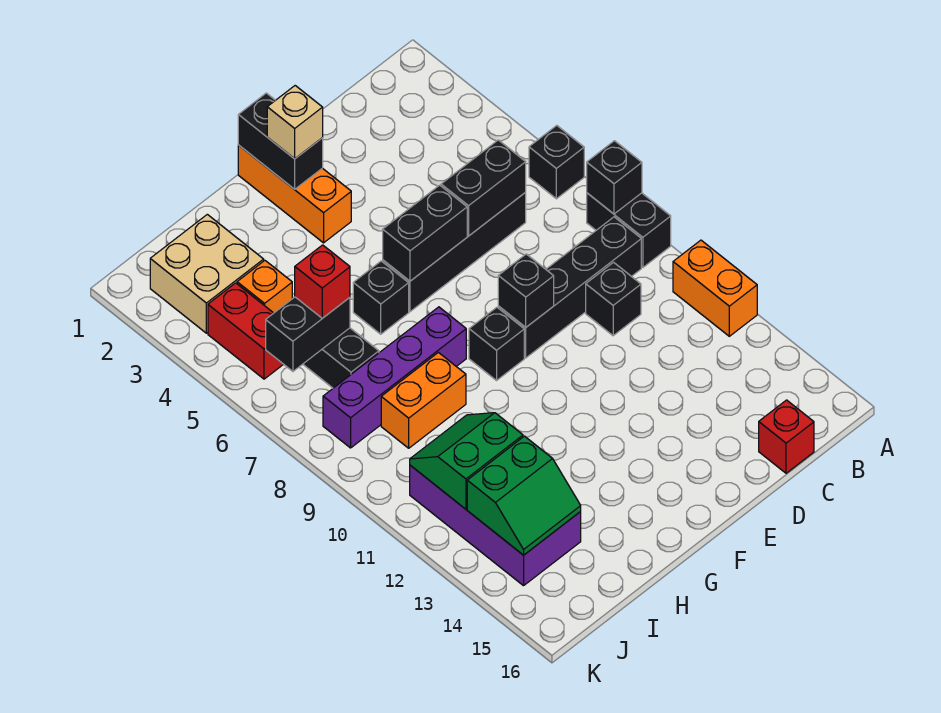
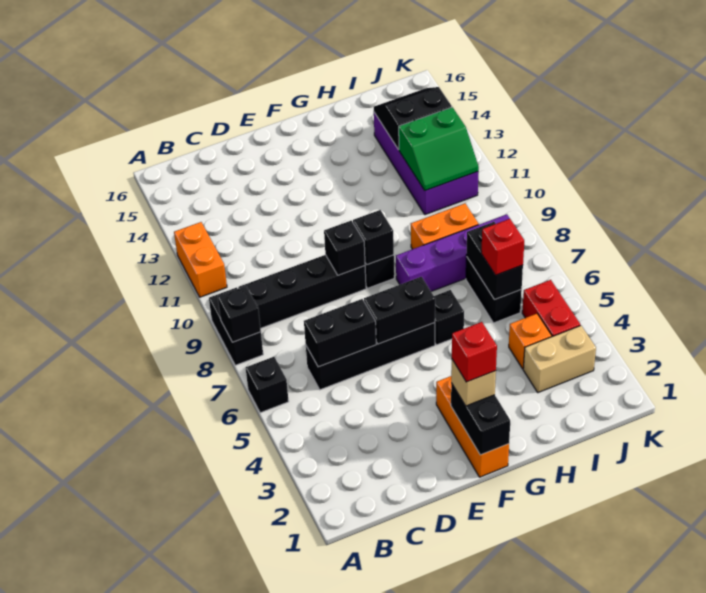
black brick C10 level 1 -> black brick F9 level 2
red brick C16 level 1 -> red brick F2 level 4
tan brick I2:J3 level 1 -> tan brick I3:J3 level 1
black brick I6:J6 level 2 -> black brick I6:I7 level 2
green slope I13:J14 level 2 top 13 -> black slope I13:J14 level 2 top 13

